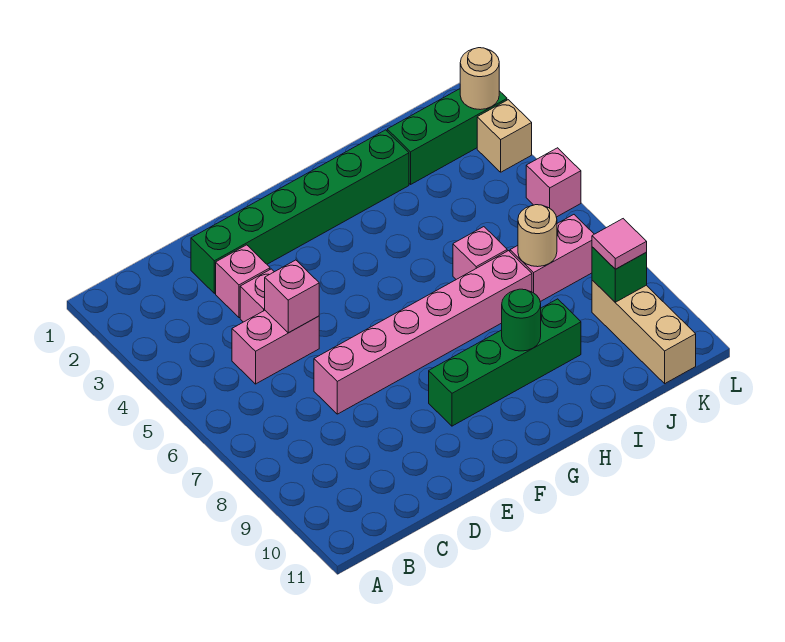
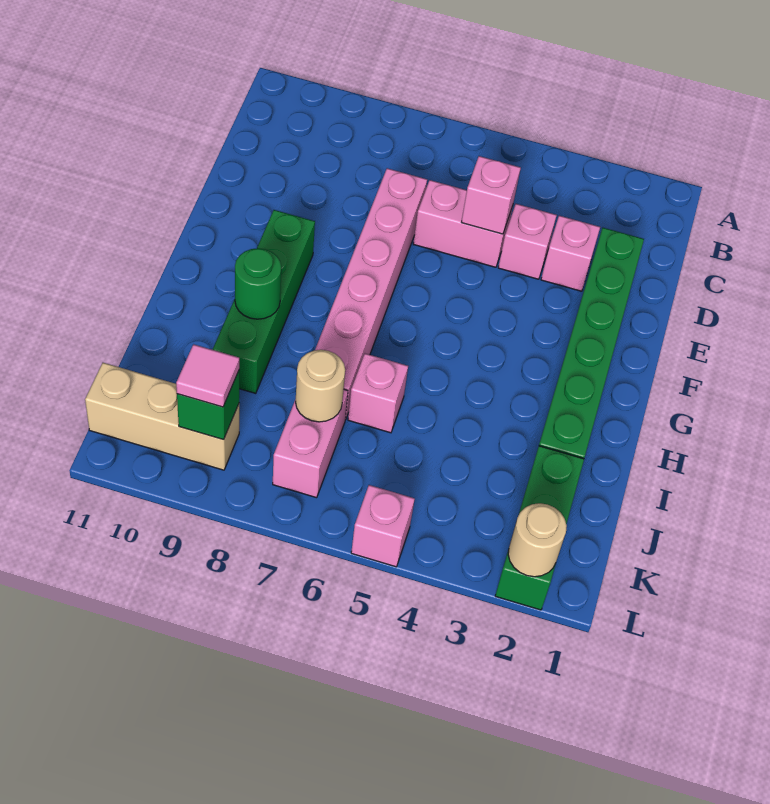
pink brick C5:D5 level 1 -> pink brick D5:D6 level 1
tan brick L3 level 1 -> none

